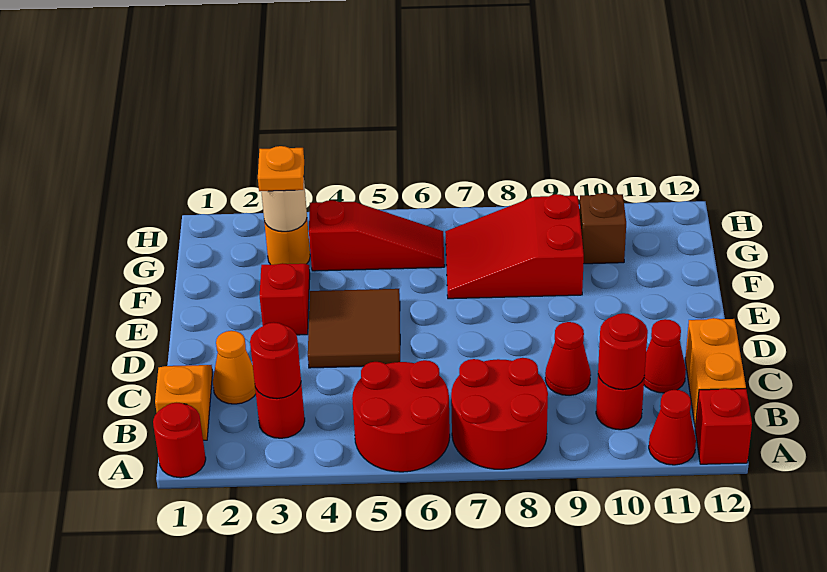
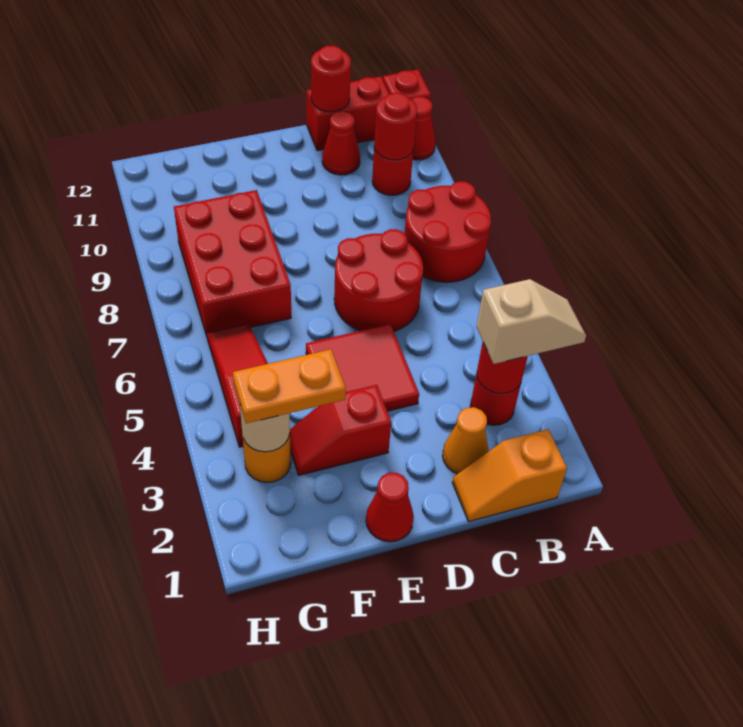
red round brick A1 level 1 -> red round brick C12 level 2
none -> tan slope A3:B3 level 3 top B
red round brick A5:B6 level 1 -> red round brick C6:D7 level 1
orange brick B12:C12 level 1 -> red brick B12:C12 level 1
red cone C9 level 1 -> red cone E1 level 1
brown tile D4:E5 level 1 -> red tile D4:E5 level 1
red slope F7:G9 level 1 top 9 -> red brick F7:G9 level 1
orange plate G3 level 3 -> orange plate F3:G3 level 3
brown brick G10 level 1 -> none

